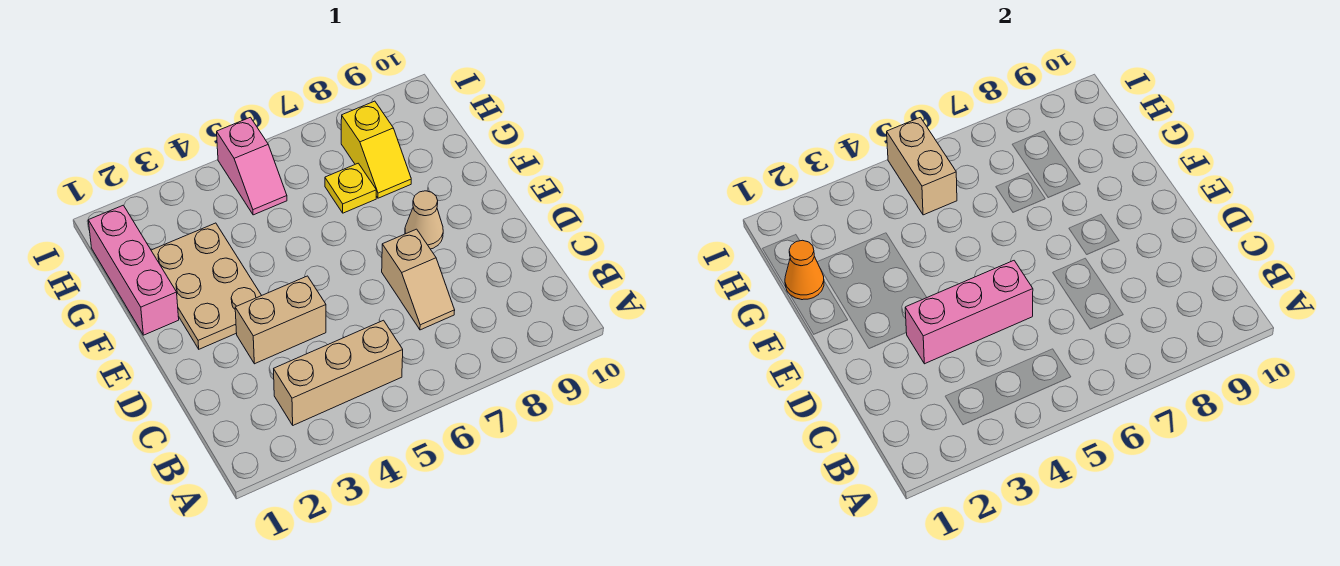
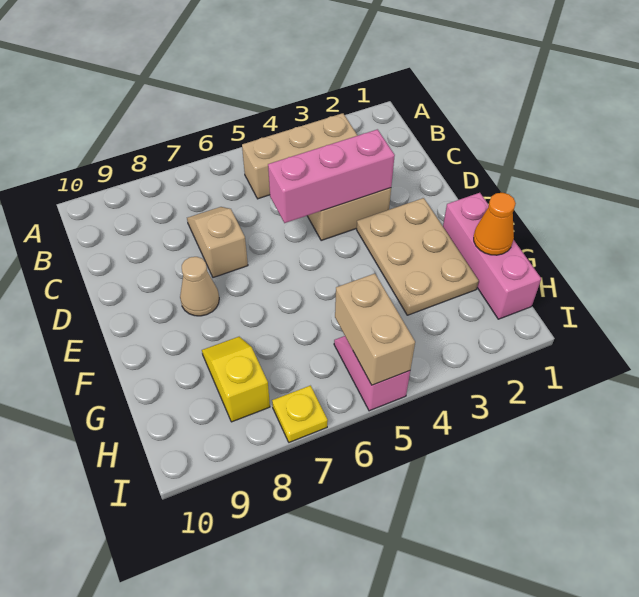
yellow plate G7 level 1 -> yellow plate I7 level 1

